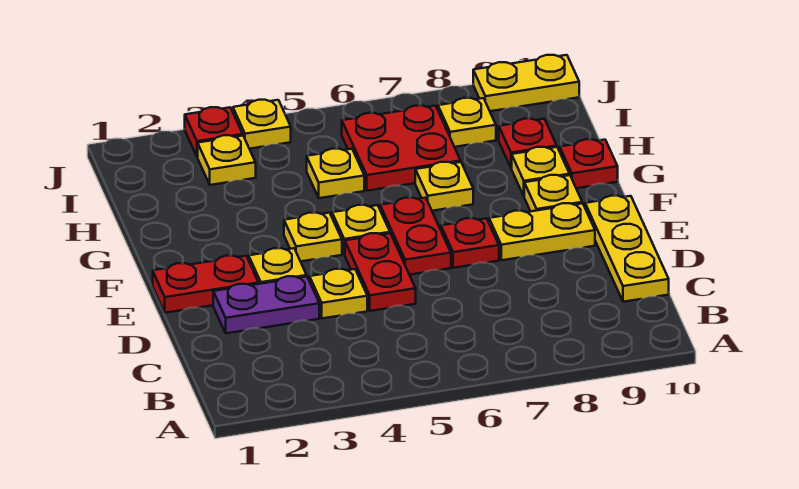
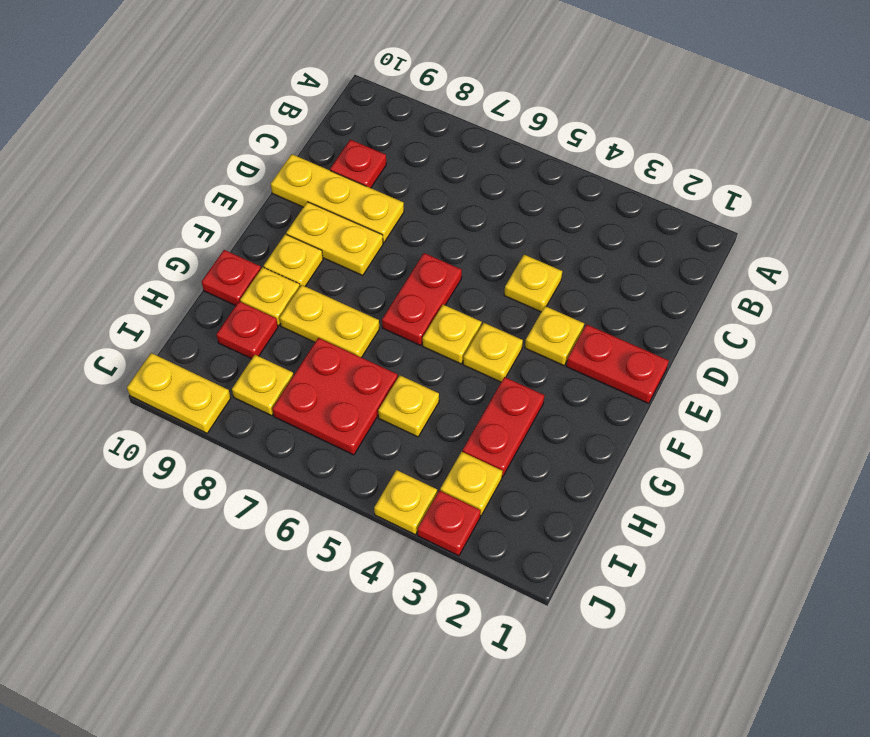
yellow plate C10:E10 level 1 -> yellow plate D8:D10 level 1
purple plate D2:D3 level 1 -> none
red plate D5:E5 level 1 -> red plate G3:H3 level 1
red plate E7 level 1 -> red plate C9 level 1
yellow plate G7 level 1 -> yellow plate G7:G8 level 1

